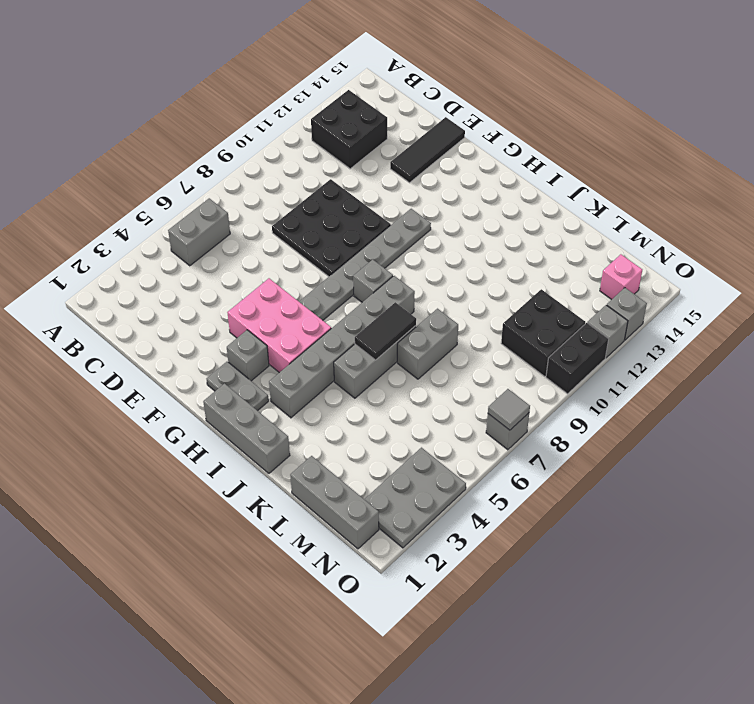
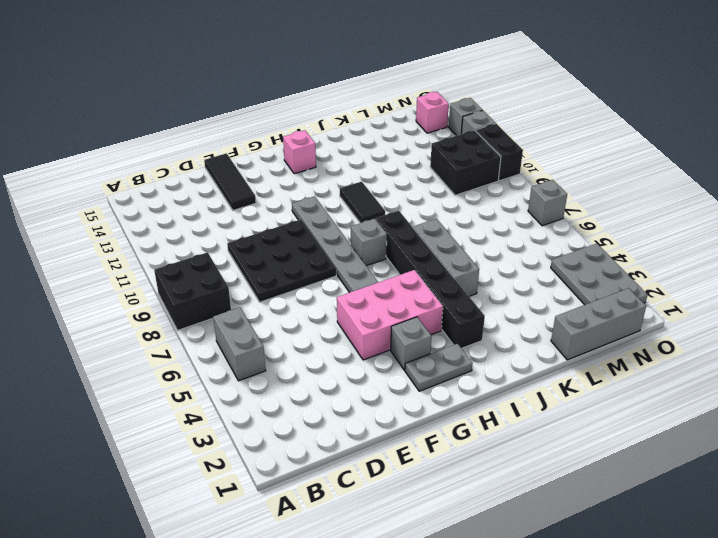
black brick B12:C13 level 1 -> black brick A8:B9 level 1
grey brick H1:J1 level 1 -> none
none -> pink brick H14 level 1
grey brick I3:I8 level 1 -> black brick I3:I8 level 1
black tile J6:J7 level 2 -> black tile I10:I11 level 1
grey brick K7:K8 level 1 -> none
grey tile O7 level 2 -> none

